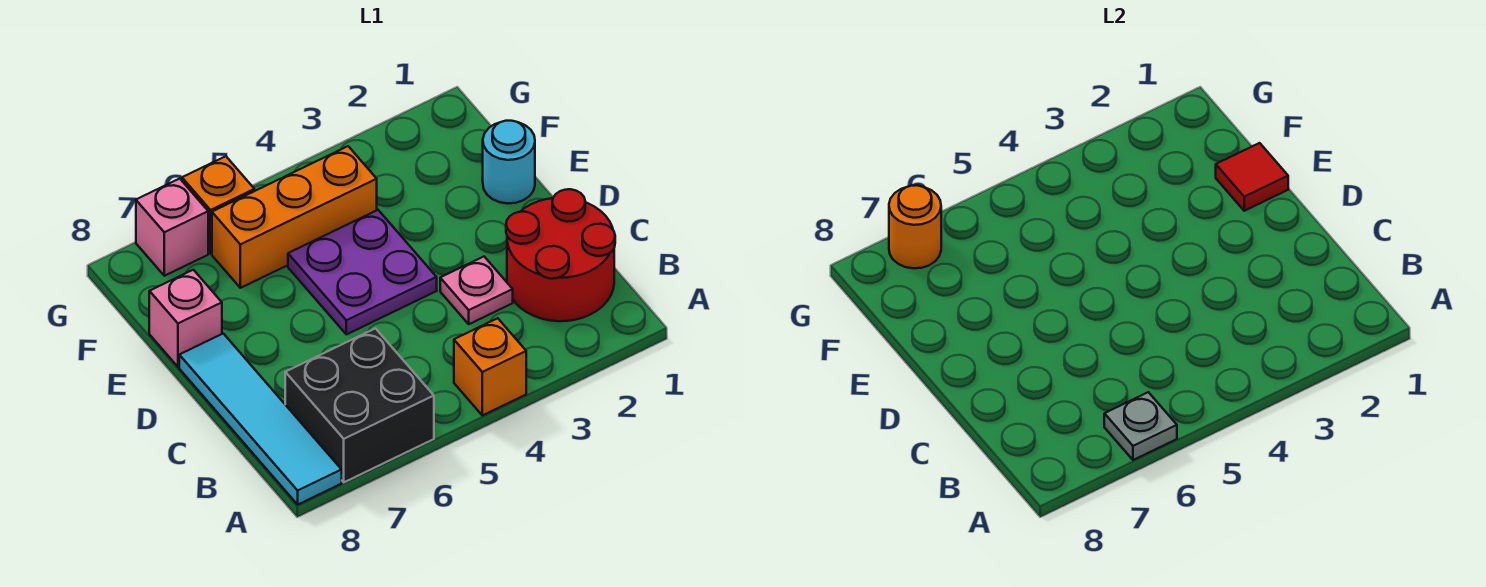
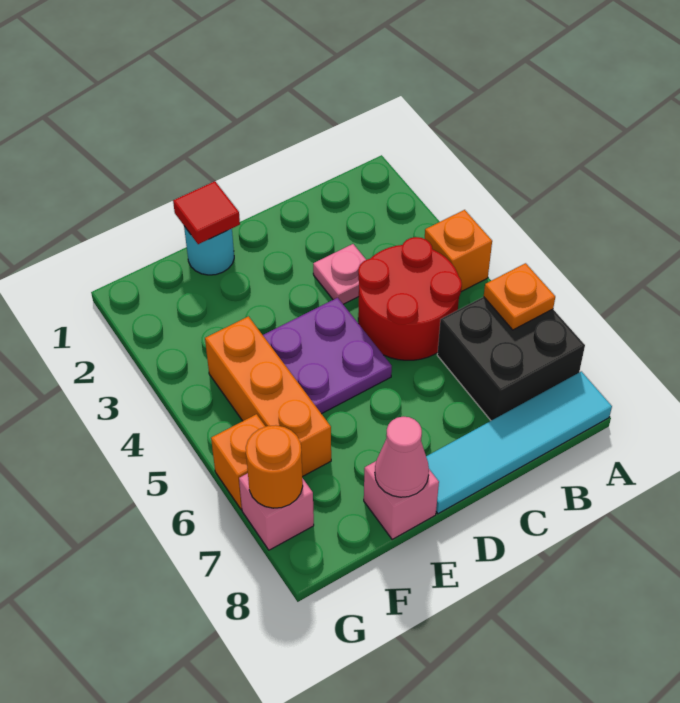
grey plate A6 level 2 -> orange plate A6 level 2
red round brick B1:C2 level 1 -> red round brick B4:C5 level 1
none -> pink cone E8 level 2

